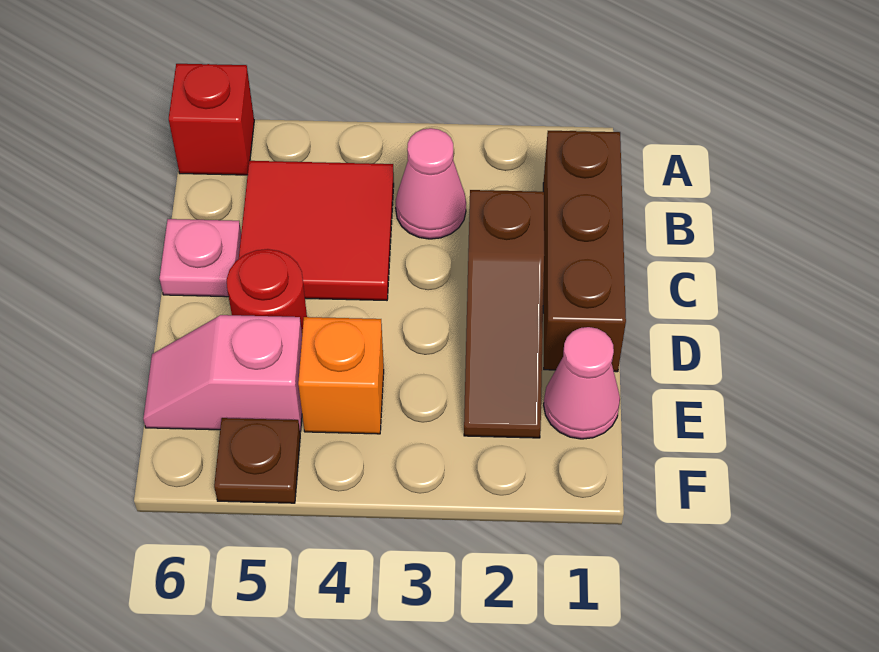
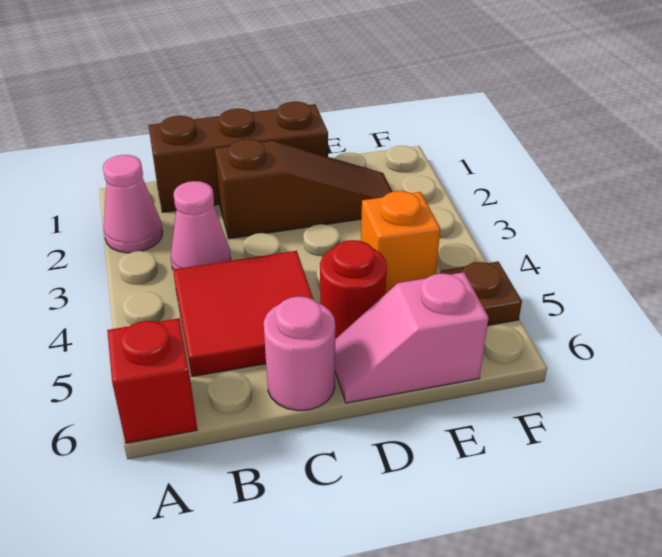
pink plate C6 level 1 -> pink round brick C6 level 1
pink cone E1 level 1 -> pink cone A2 level 1
pink slope E5:E6 level 1 top 5 -> pink slope D6:E6 level 1 top E

